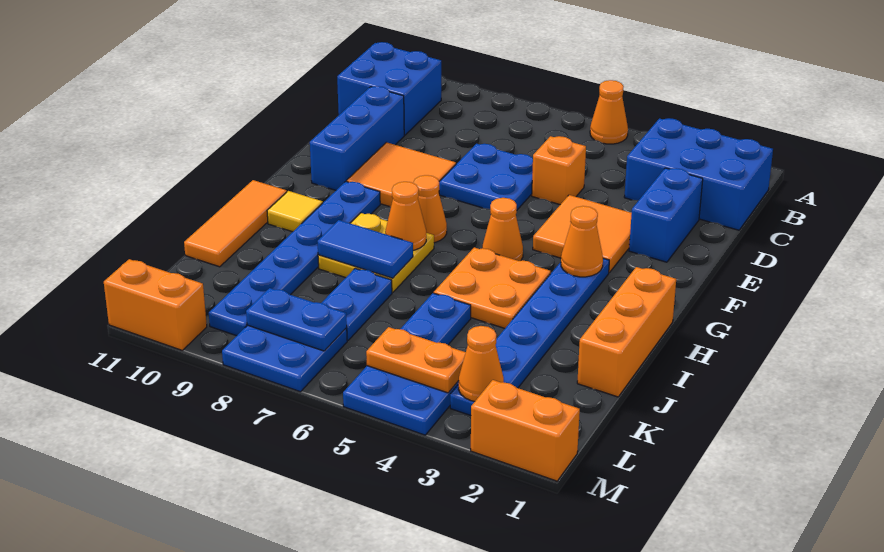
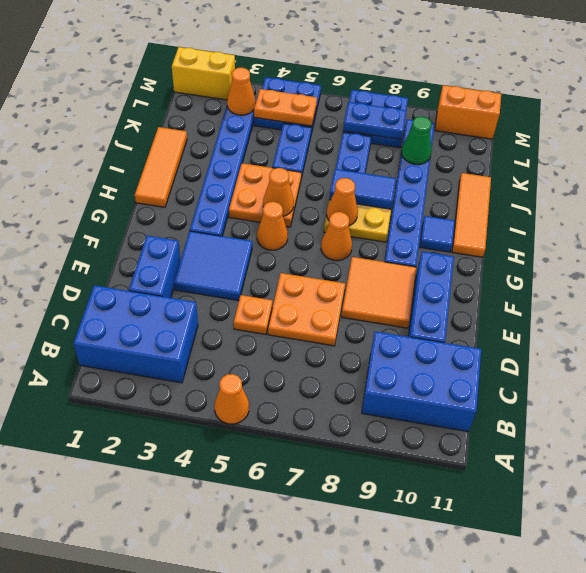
blue brick B10:C11 level 1 -> blue brick B9:C11 level 1
orange brick D5 level 1 -> orange plate D5 level 1
blue plate D6:E7 level 1 -> orange plate D6:E7 level 1
orange tile E3:F4 level 1 -> blue tile E3:F4 level 1
orange cone G3 level 2 -> orange cone H5 level 2
orange brick H1:J1 level 1 -> orange tile H1:J1 level 1
yellow tile H10 level 1 -> blue tile H10 level 1
none -> green cone K9 level 2
orange brick M1:M2 level 1 -> yellow brick M1:M2 level 1

